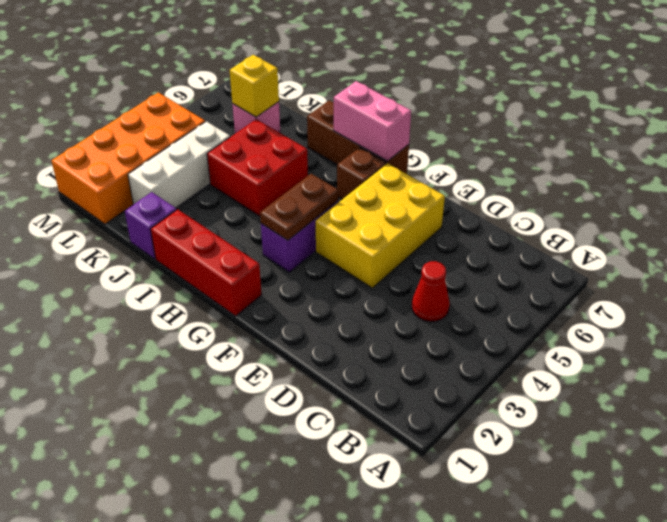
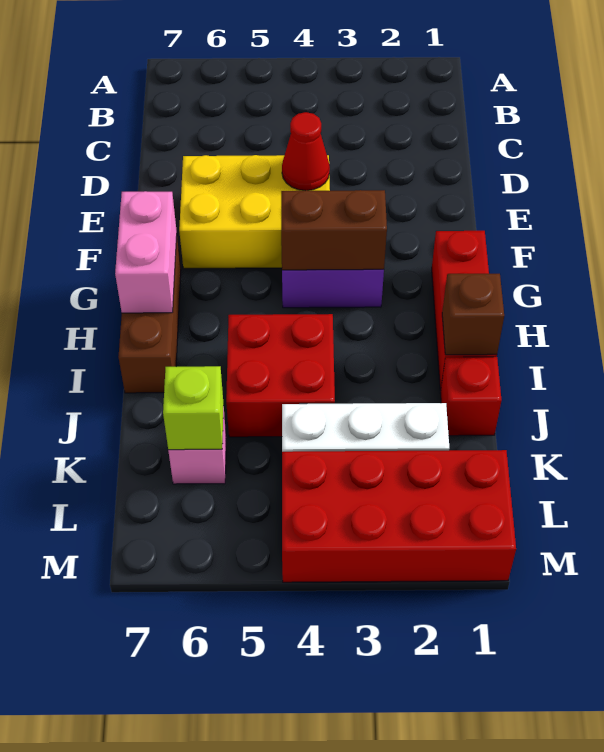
red cone C4 level 1 -> red cone E4 level 2
brown plate G3:G4 level 2 -> brown brick G3:G4 level 2
brown brick G6 level 1 -> brown brick I1 level 2
purple brick J1 level 1 -> red brick J1 level 1
yellow brick K6 level 2 -> lime brick K6 level 2
orange brick L1:M4 level 1 -> red brick L1:M4 level 1

